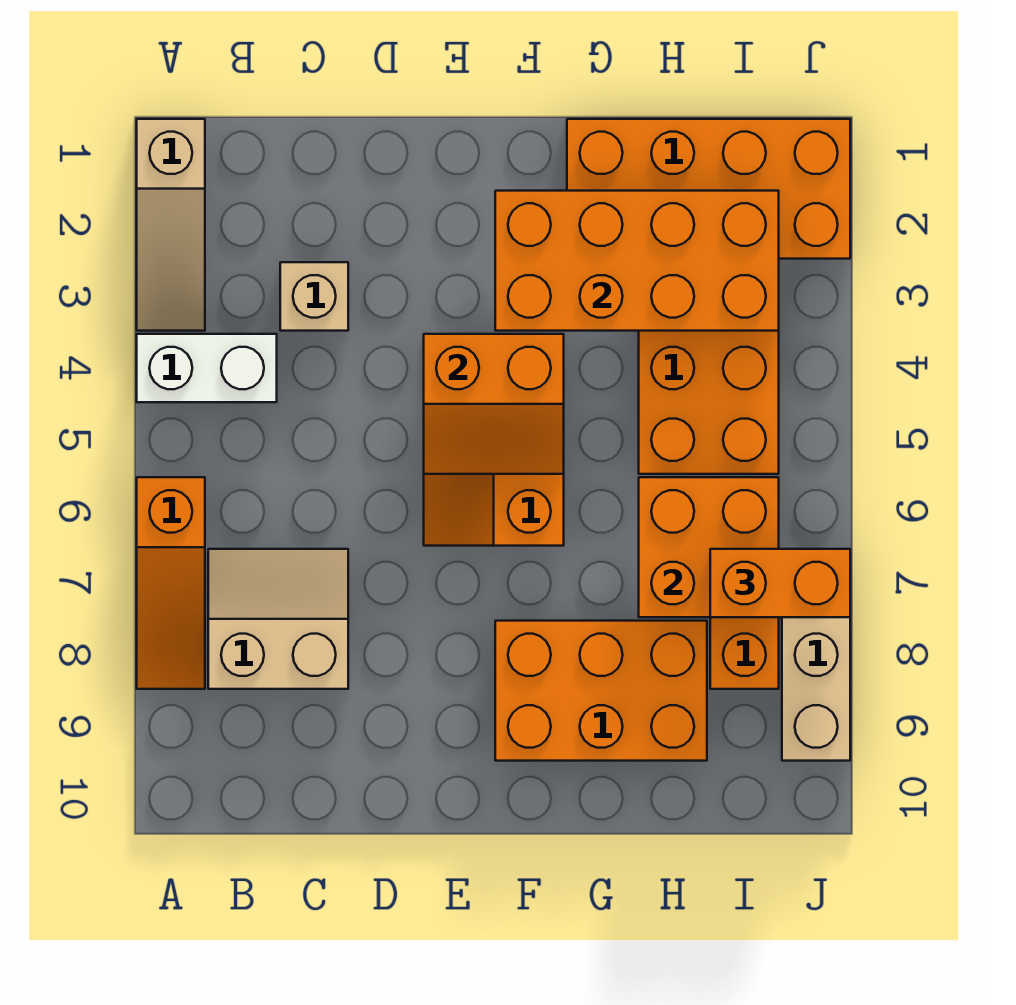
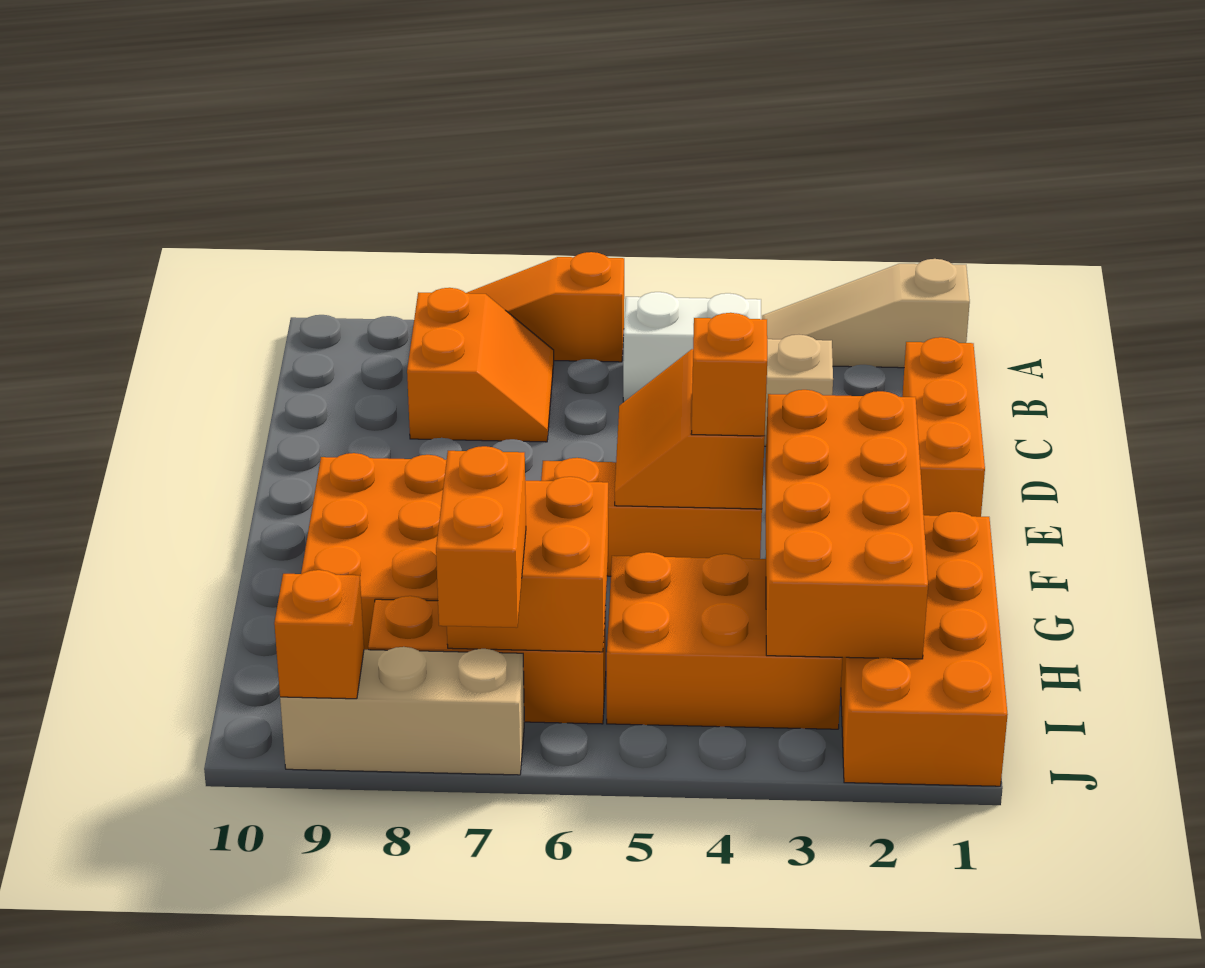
white brick A4:B4 level 1 -> white brick B4:B5 level 1
tan slope B7:C8 level 1 top 8 -> orange slope B7:C8 level 1 top 8
none -> orange brick C1:E1 level 1
none -> orange brick F4 level 3
none -> orange brick J9 level 2

